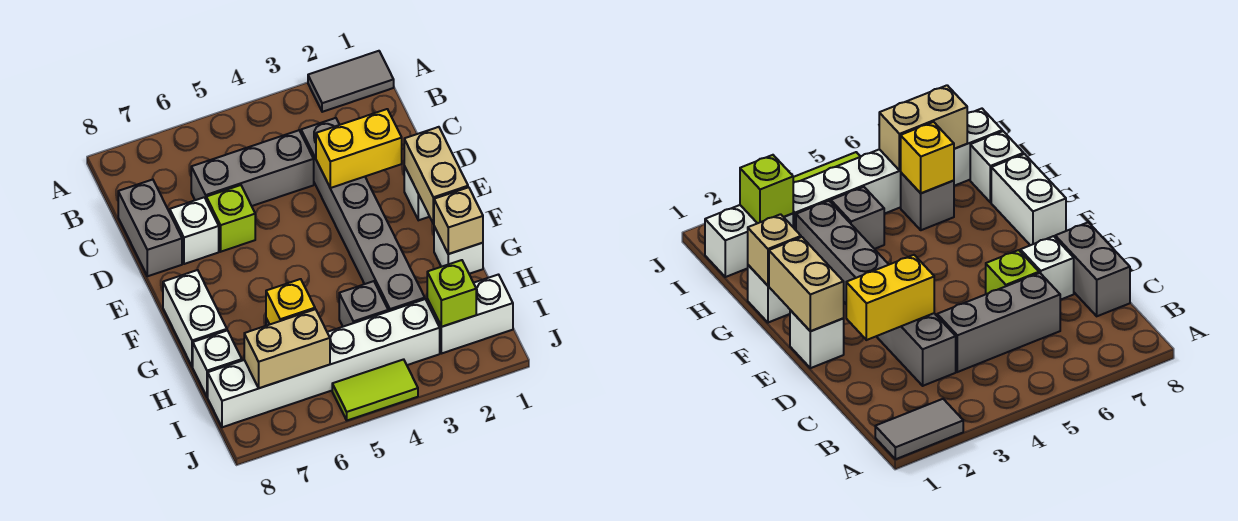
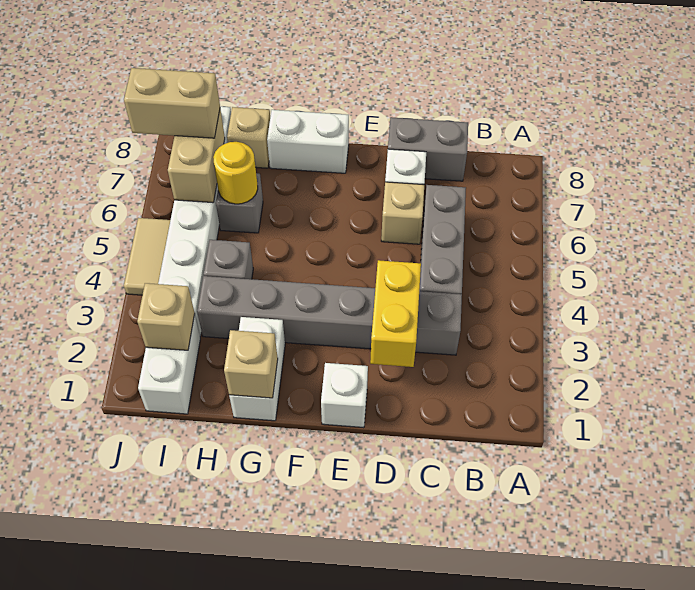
grey tile A1:A2 level 1 -> none
lime brick D6 level 1 -> tan brick D6 level 1
tan brick E1:F1 level 2 -> tan brick I7:J7 level 3
white brick G1 level 1 -> white brick G1:G2 level 1
yellow brick H6 level 2 -> yellow round brick H6 level 2
white brick H8 level 1 -> tan brick H8 level 1
lime brick I2 level 2 -> tan brick I2 level 2
lime tile J4:J5 level 1 -> tan tile J4:J5 level 1

